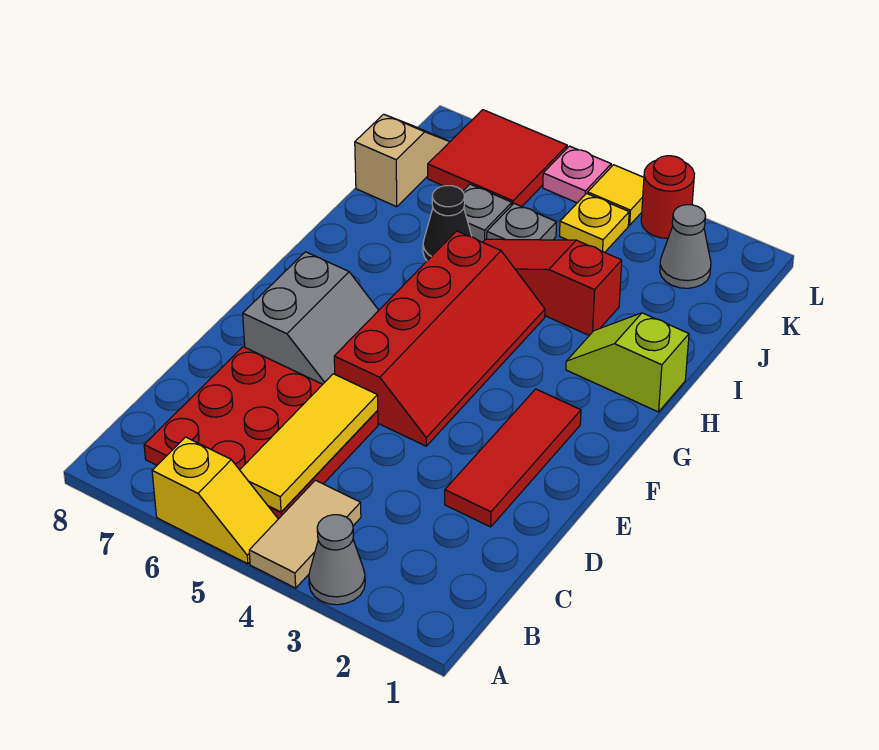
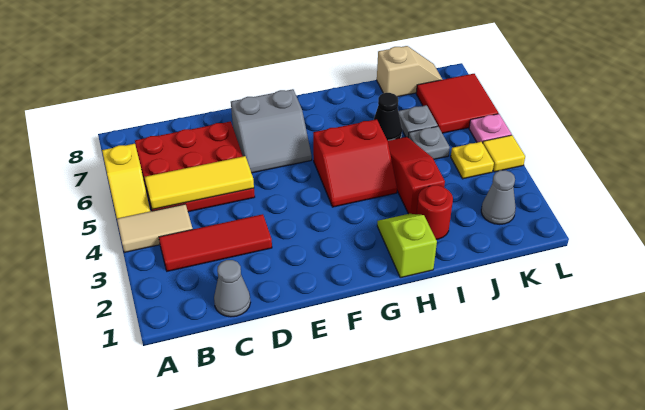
grey cone A3 level 1 -> grey cone C1 level 1
red tile D2:F2 level 1 -> red tile B3:D3 level 1
red slope E4:H5 level 1 top 5 -> red slope G4:H5 level 1 top 5
red round brick L3 level 1 -> red round brick I2 level 1

